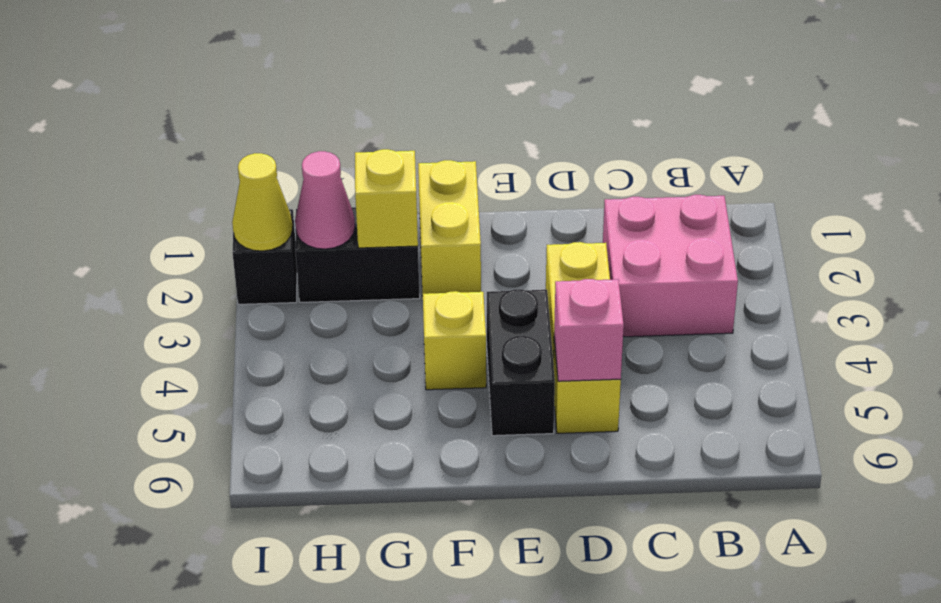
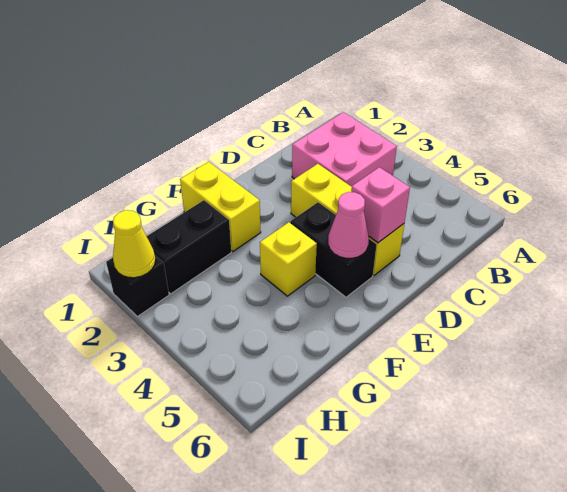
yellow brick G2 level 2 -> none
pink cone H2 level 2 -> pink cone E5 level 2

